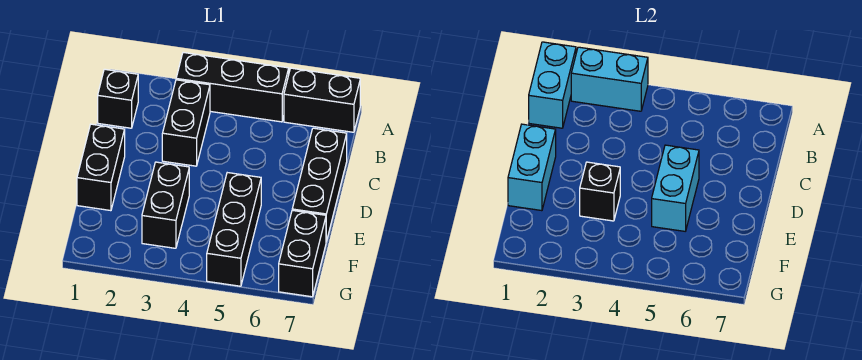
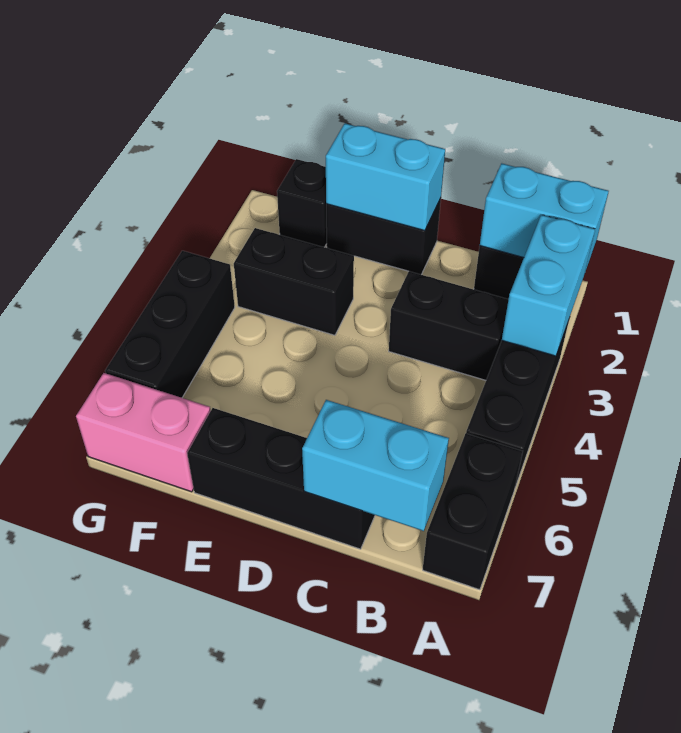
cyan brick D5:E5 level 2 -> cyan brick B7:C7 level 2
black brick E3 level 2 -> black brick F1 level 1
black brick E5:G5 level 1 -> black brick G4:G6 level 1
black brick F7:G7 level 1 -> pink brick F7:G7 level 1

